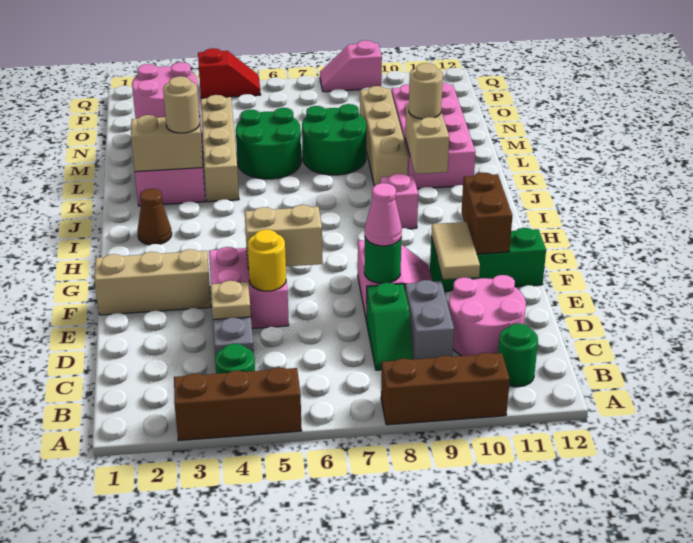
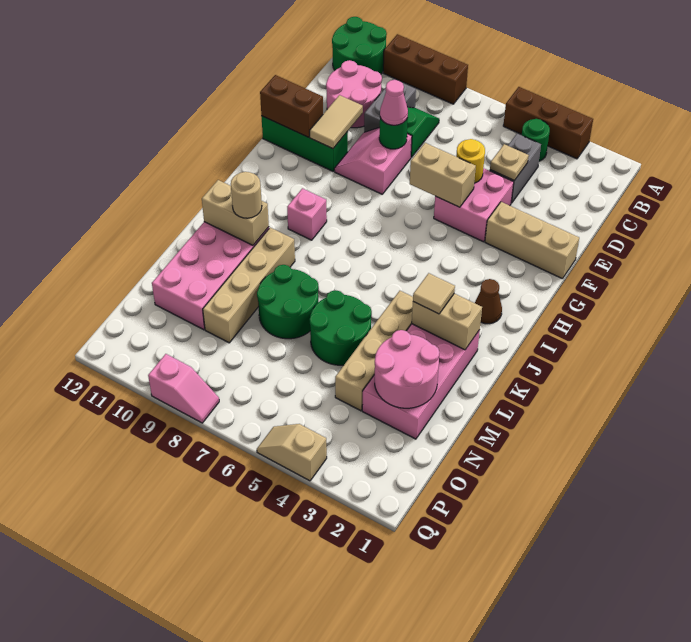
green round brick B11 level 1 -> green round brick A11:B12 level 1
brown brick F11:G11 level 2 -> brown brick F11:F12 level 2
tan brick J10:K10 level 2 -> tan brick K10:K11 level 2
tan round brick K3 level 3 -> tan tile K3 level 3
red slope Q4:Q5 level 1 top 4 -> tan slope Q4:Q5 level 1 top 4

